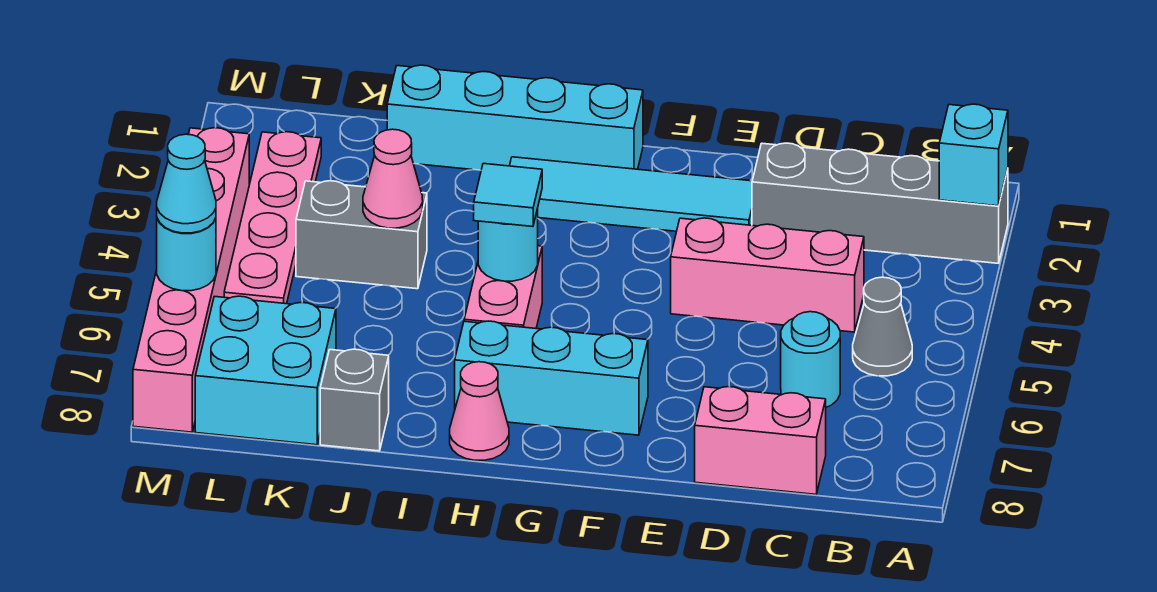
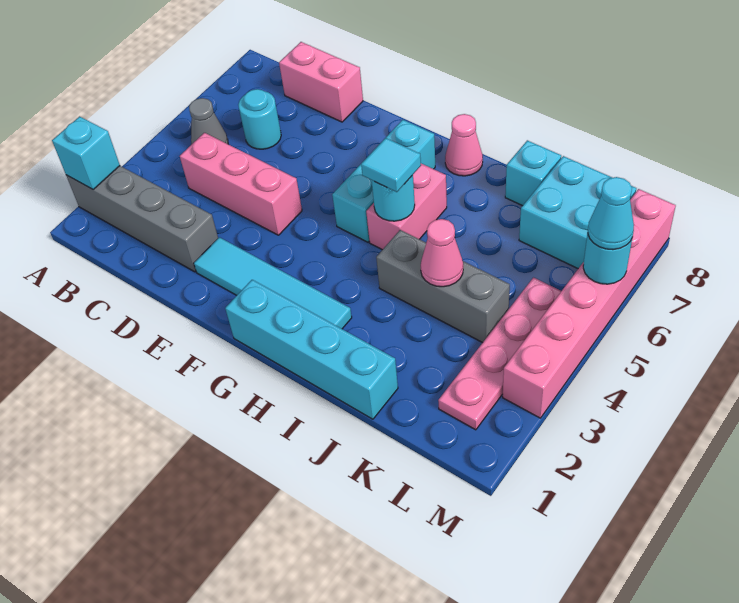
cyan brick F7:H7 level 1 -> cyan brick G5:G7 level 1
grey brick J4:K4 level 1 -> grey brick I4:K4 level 1
grey brick J8 level 1 -> cyan brick J8 level 1

